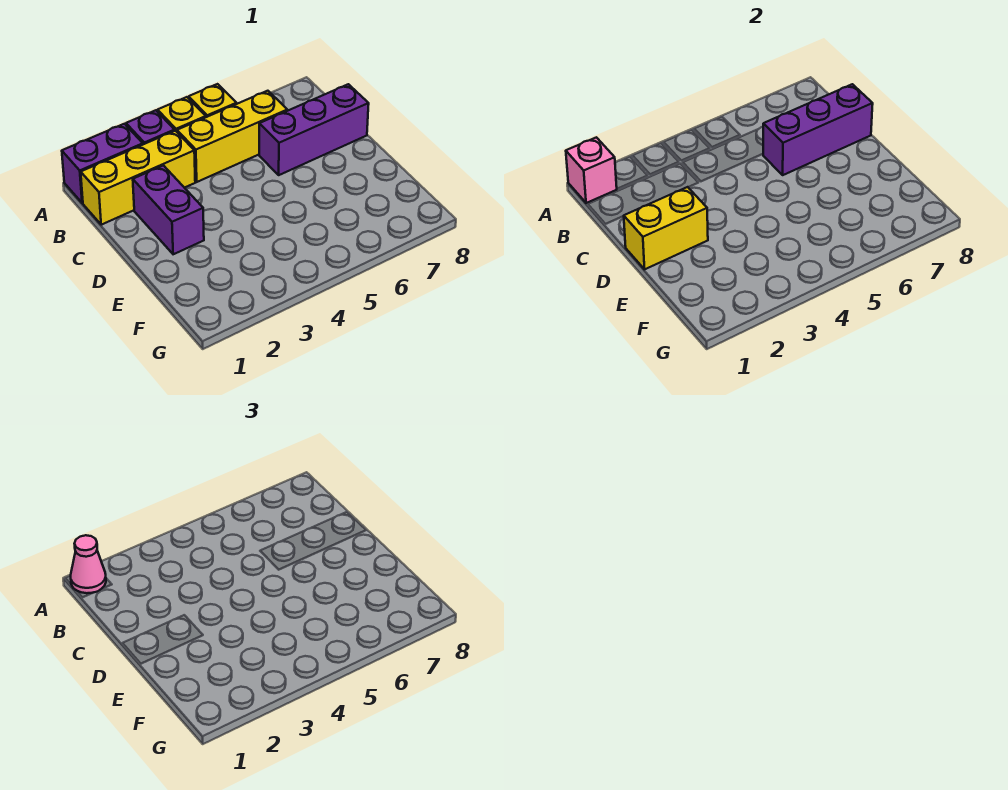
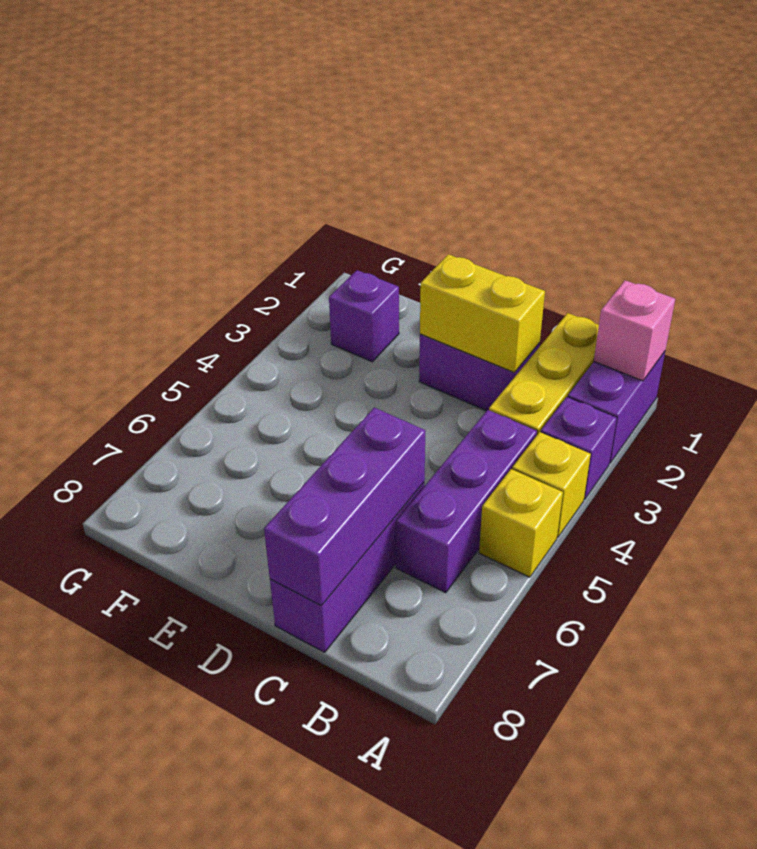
pink cone A1 level 3 -> none
yellow brick B4:B6 level 1 -> purple brick B4:B6 level 1
yellow brick D1:D2 level 2 -> yellow brick C2:D2 level 2
none -> purple brick F2 level 1

